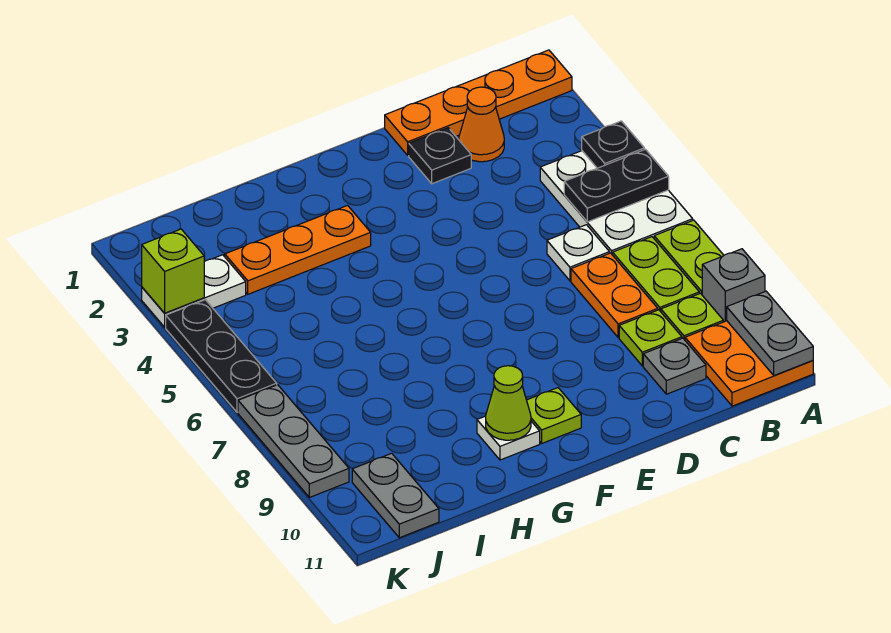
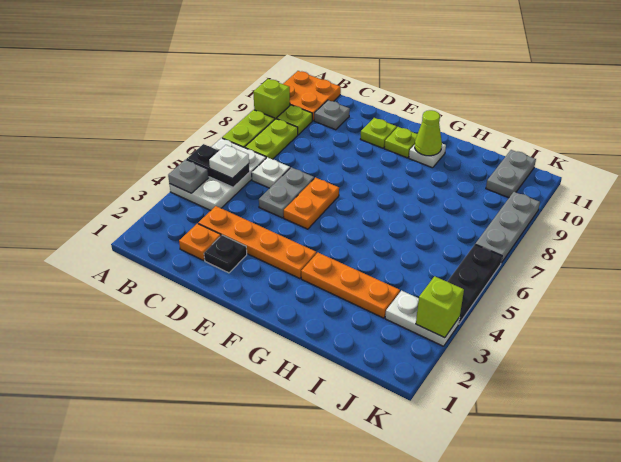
orange plate A1:D1 level 1 -> orange plate C3:F3 level 1
black plate A4 level 2 -> grey plate A4 level 2
grey brick A9 level 1 -> lime brick A9 level 1
grey plate A10:A11 level 2 -> grey plate D5:D6 level 1
none -> white plate B5 level 3
orange cone C2 level 1 -> orange plate C2 level 1
orange plate C7:C8 level 1 -> orange plate E5:E6 level 1
lime plate C9 level 1 -> lime plate E10 level 1

